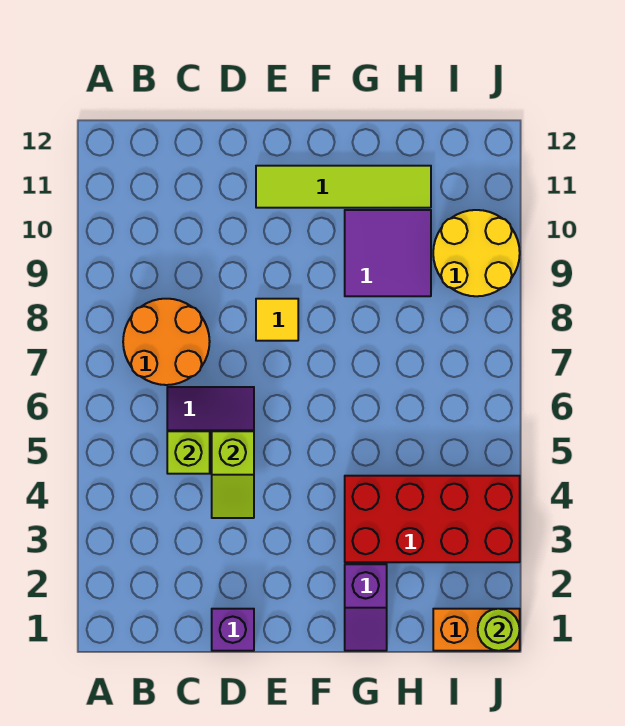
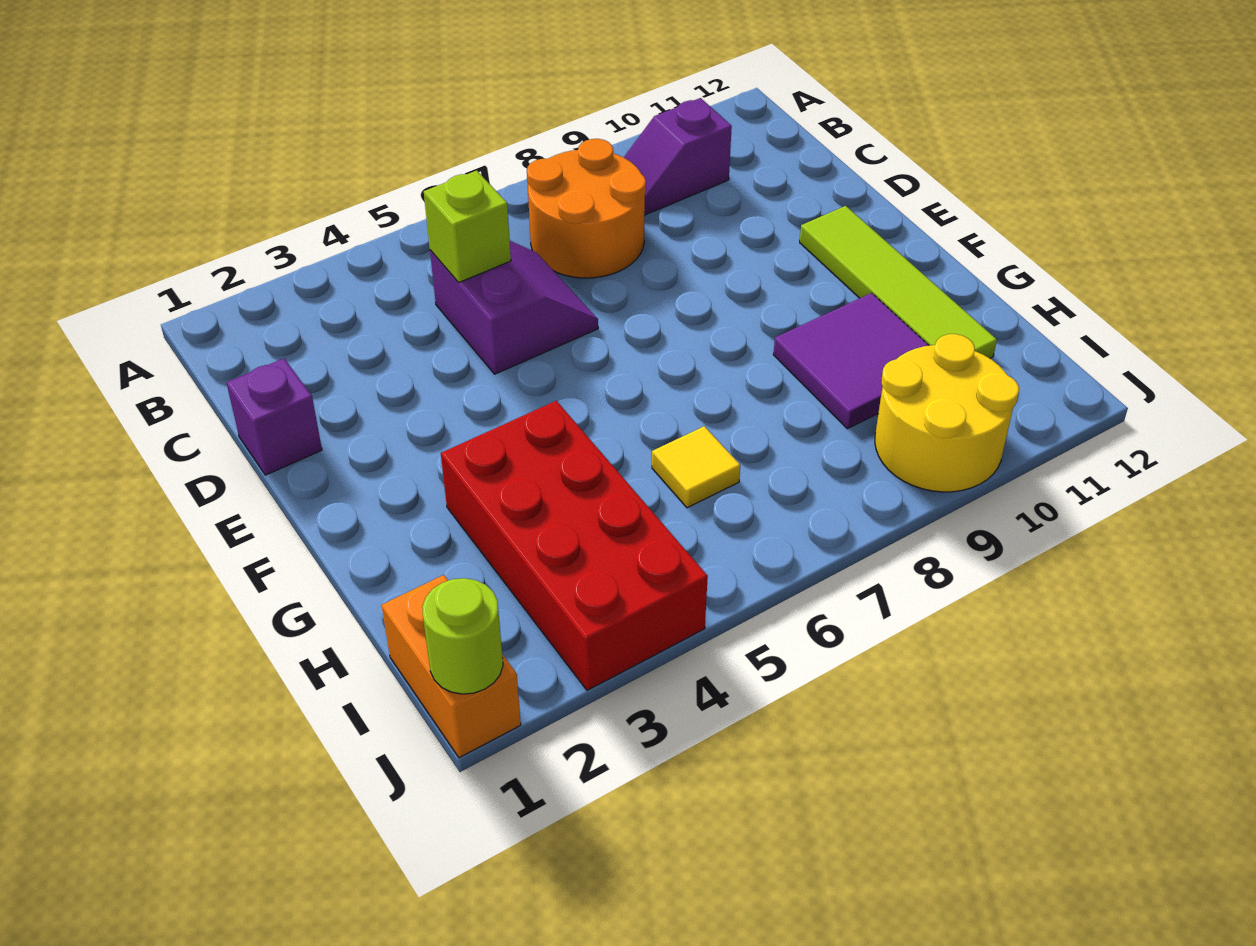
lime slope D4:D5 level 2 top 5 -> none
yellow tile E8 level 1 -> yellow tile H6 level 1
purple slope G1:G2 level 1 top 2 -> purple slope B9:B10 level 1 top 10

